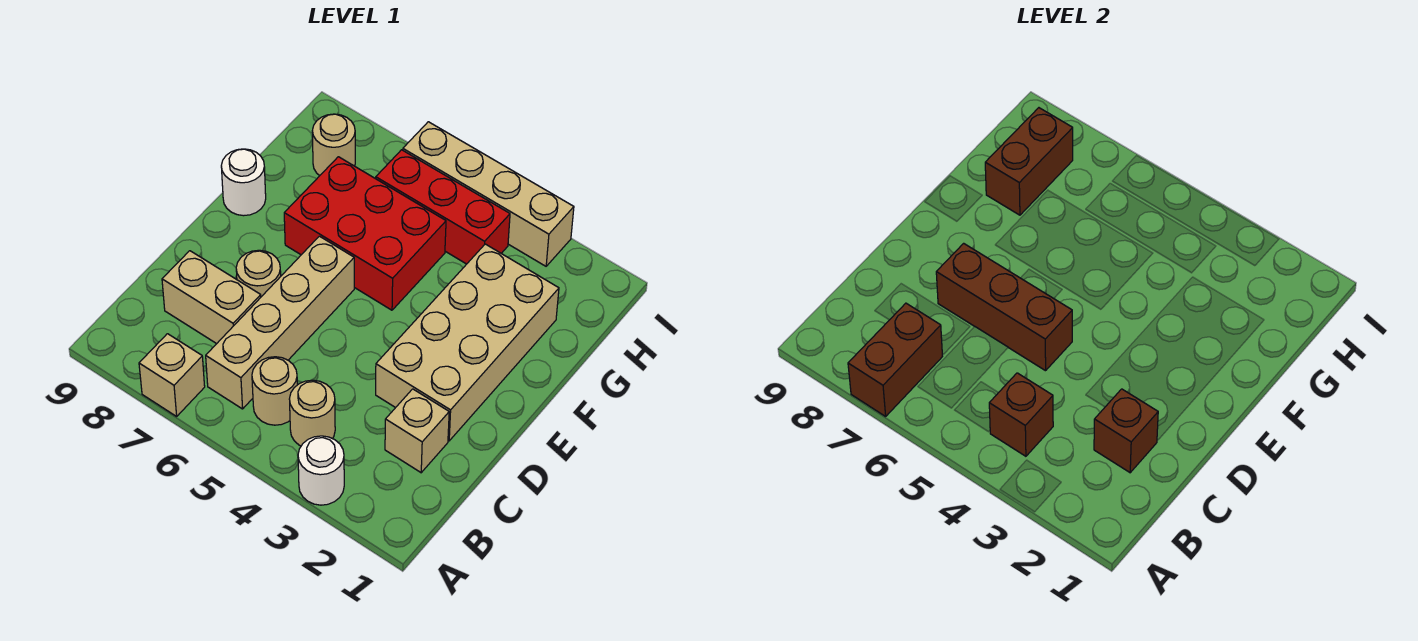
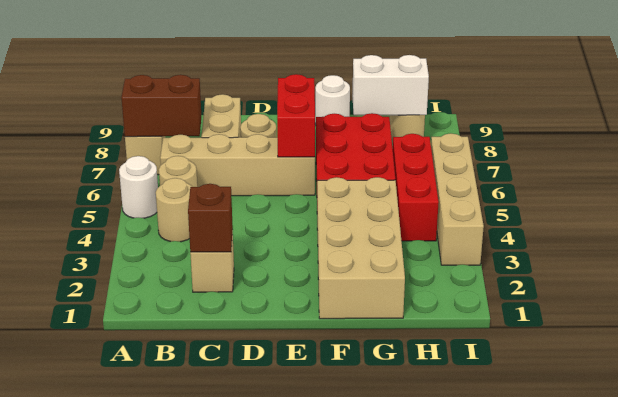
white round brick A3 level 1 -> white round brick A5 level 1
brown brick B4 level 2 -> none
tan brick D2:G3 level 1 -> tan brick F1:G4 level 1
brown brick D5:D7 level 2 -> none
none -> red brick E6:E7 level 2
brown brick G8:H8 level 2 -> white brick G8:H8 level 2

